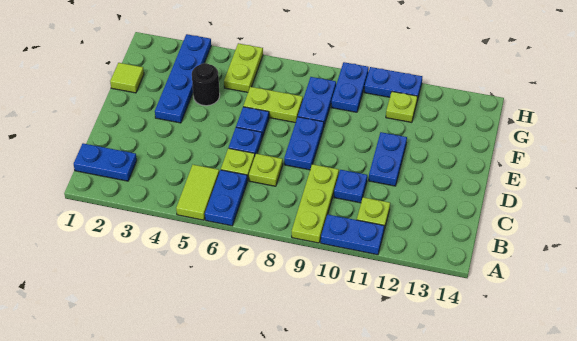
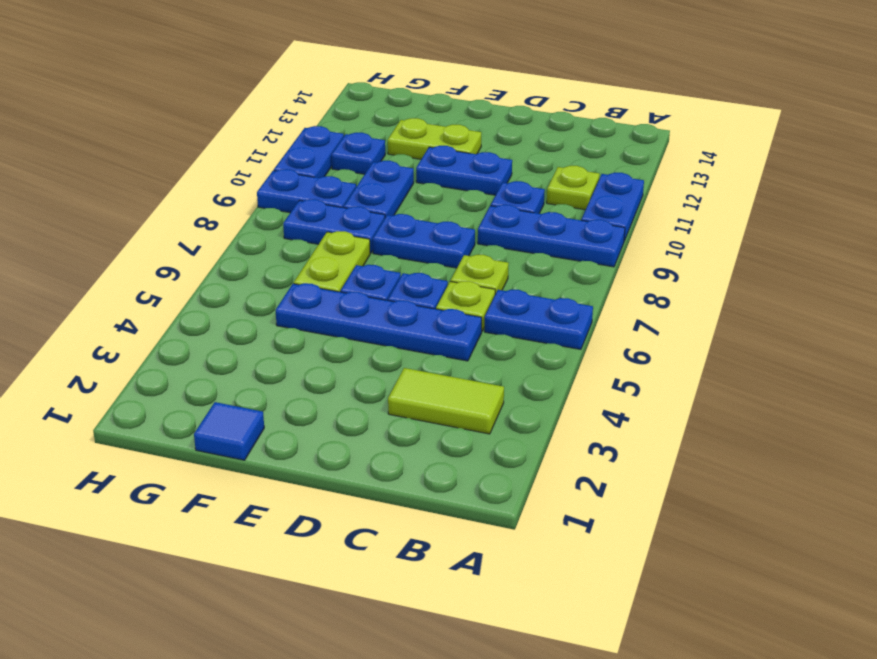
lime tile A5:B5 level 1 -> lime tile B3:C3 level 1
lime plate A9:C9 level 1 -> blue plate A9:C9 level 1
blue plate B1:B2 level 1 -> blue plate F9:F10 level 1
blue plate E3:H3 level 1 -> blue plate C5:F5 level 1
lime tile F1 level 1 -> blue tile F1 level 1
black round brick F4 level 1 -> none
lime plate G5:H5 level 1 -> lime plate E12:F12 level 1
lime plate G11 level 1 -> blue plate G11 level 1

